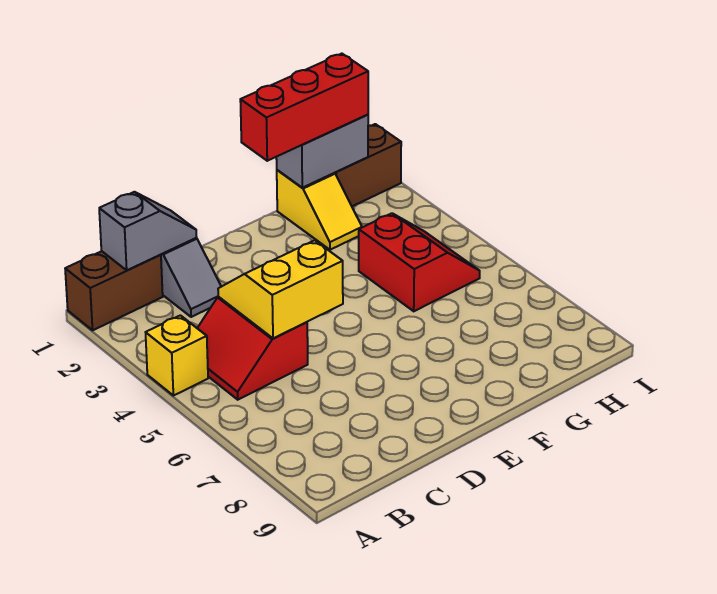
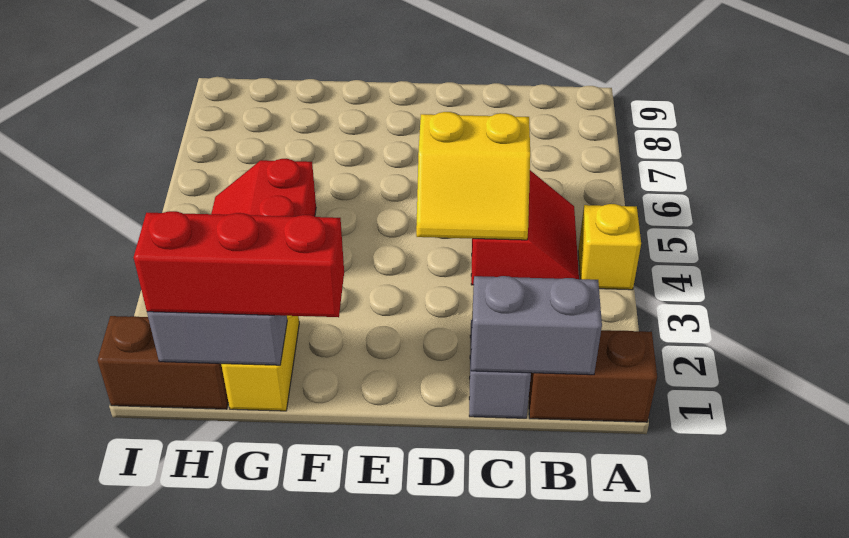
grey slope B1:C1 level 2 top B -> grey brick B1:C1 level 2

